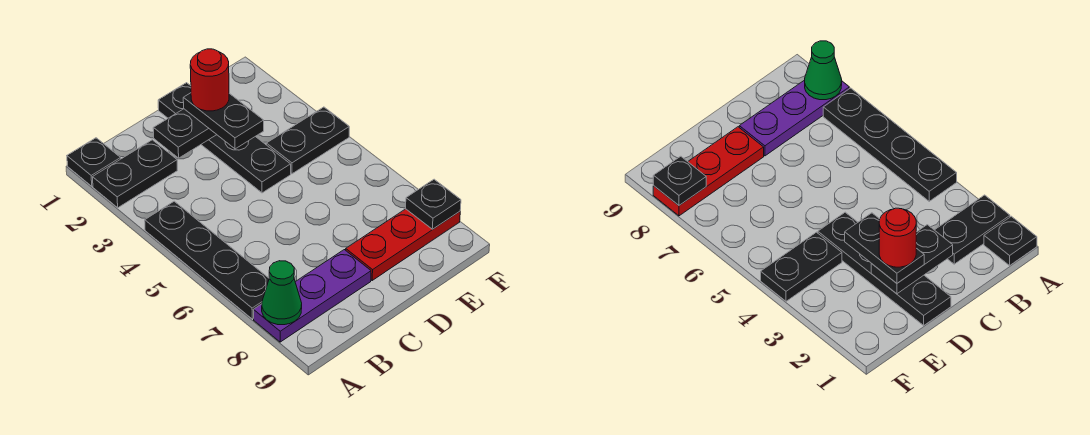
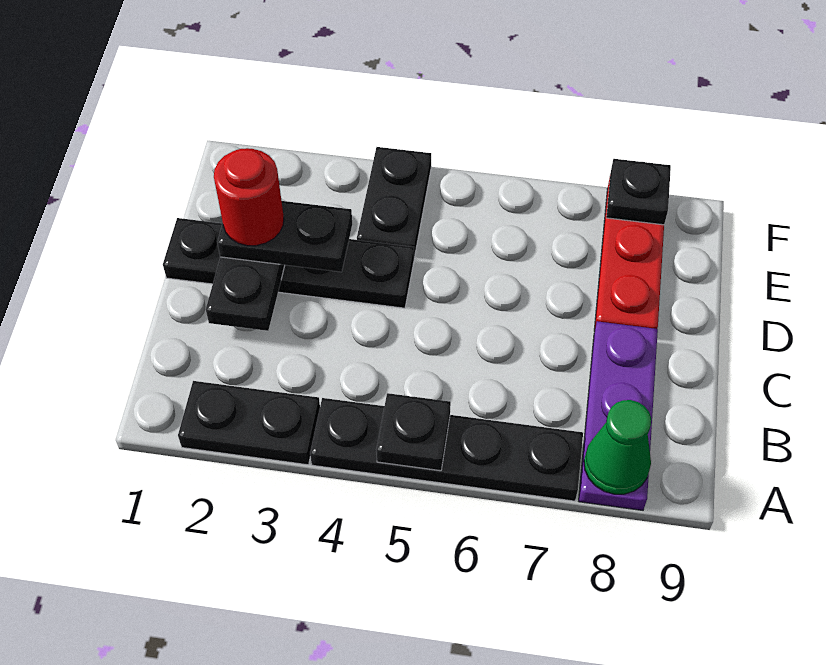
black plate A1 level 1 -> black plate A5 level 2
black plate A2:B2 level 1 -> black plate A2:A3 level 1

